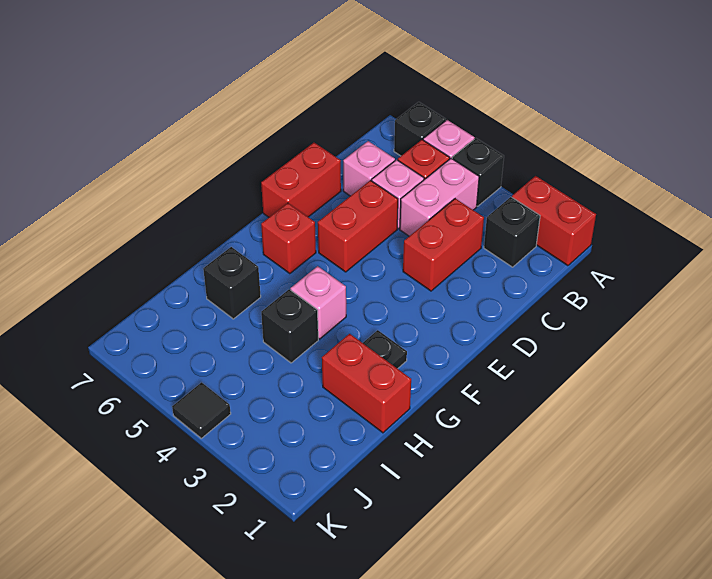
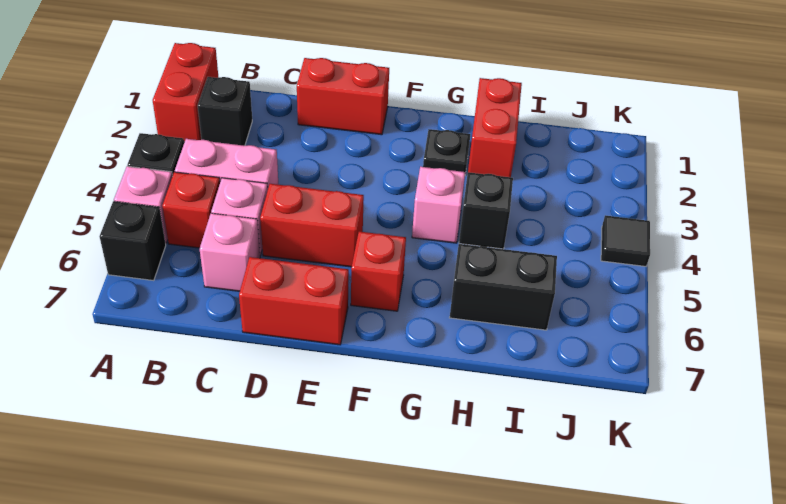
red brick C3:D3 level 1 -> red brick D1:E1 level 1
black brick H6 level 1 -> black brick H6:I6 level 1

